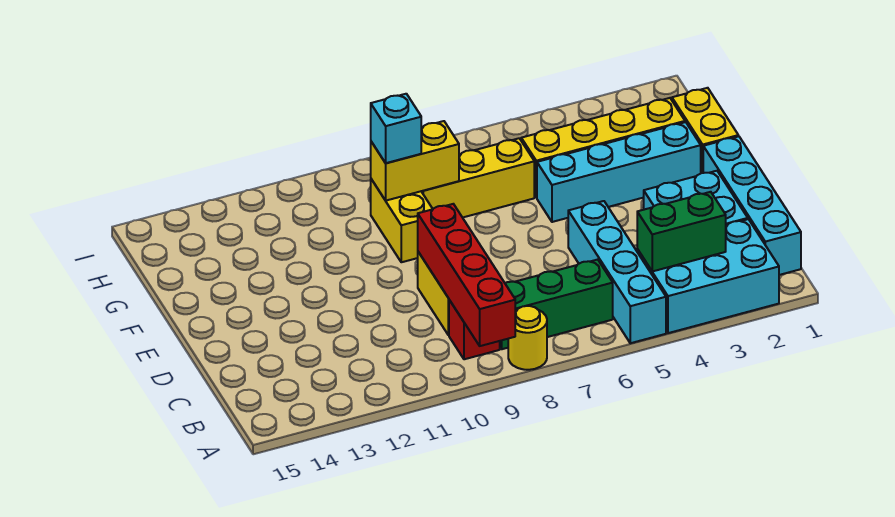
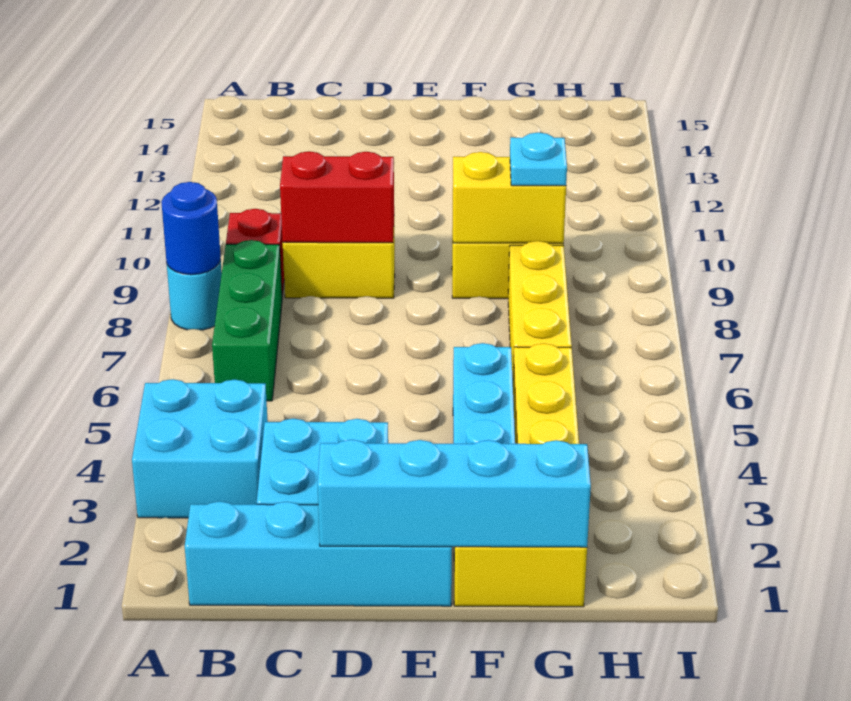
cyan brick A2:B4 level 1 -> cyan brick A3:B4 level 1
cyan brick A5:D5 level 1 -> cyan brick D1:G1 level 2
yellow round brick A8 level 1 -> cyan round brick A8 level 1
none -> blue round brick A8 level 2
red brick A9:D9 level 2 -> red brick C9:D9 level 2
green brick B3:B4 level 2 -> none
yellow brick G8:G9 level 2 -> yellow brick F9:G9 level 2
cyan brick G9 level 3 -> cyan plate G9 level 3

